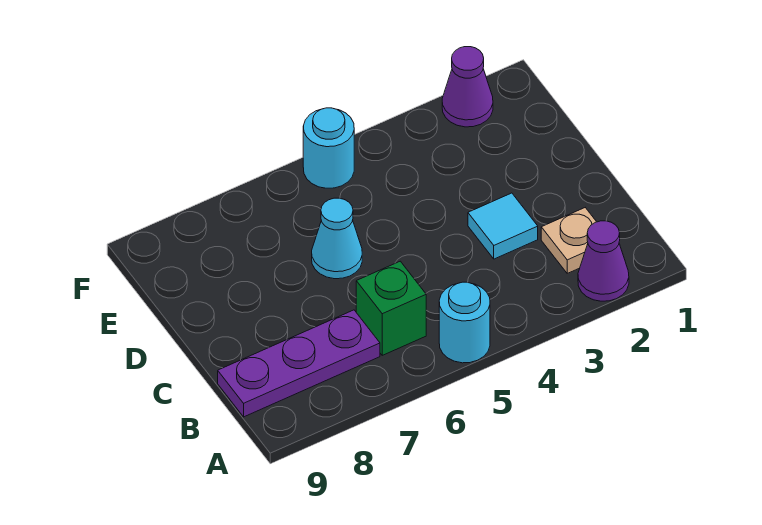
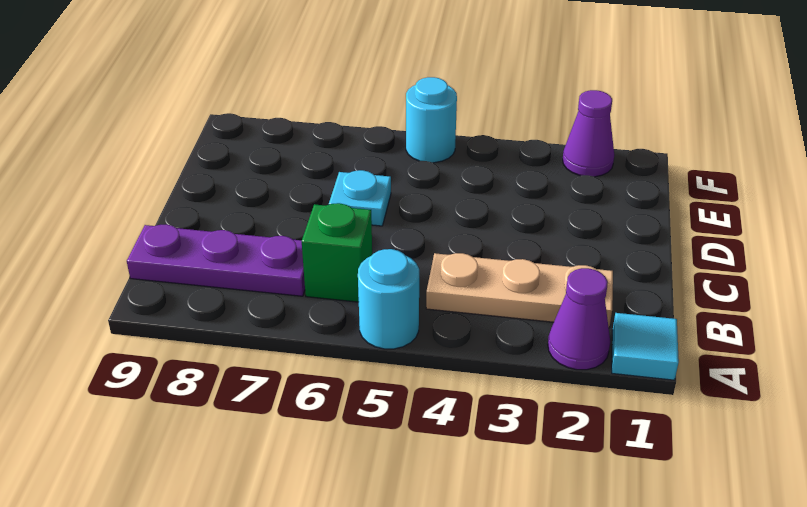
tan plate B2 level 1 -> tan plate B2:B4 level 1
cyan tile C3 level 1 -> cyan tile A1 level 1
cyan cone D6 level 1 -> cyan plate D6 level 1

